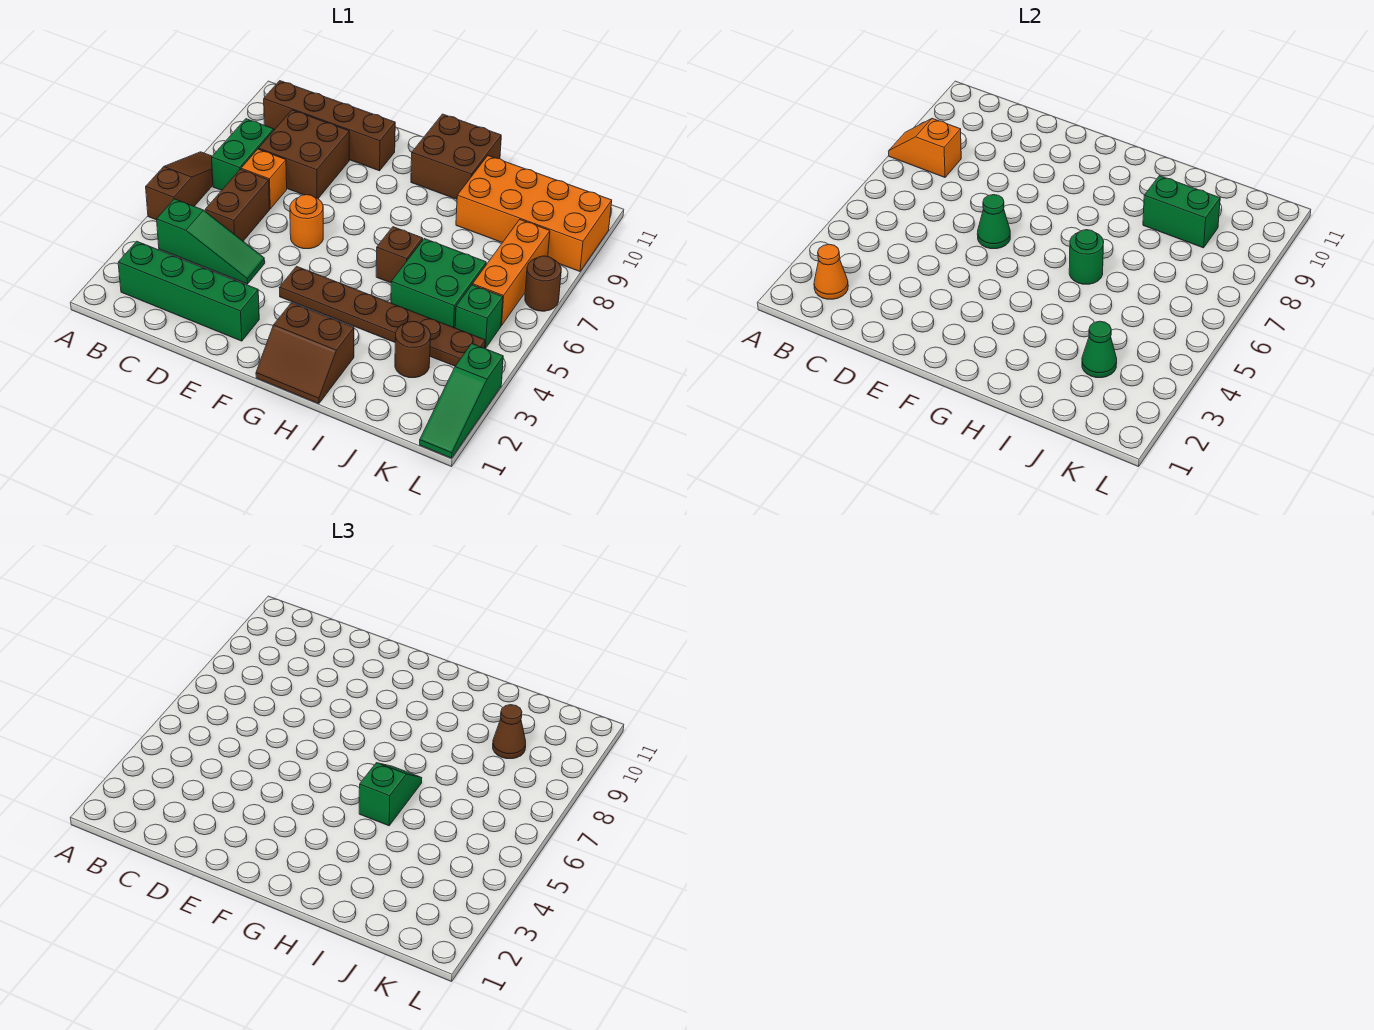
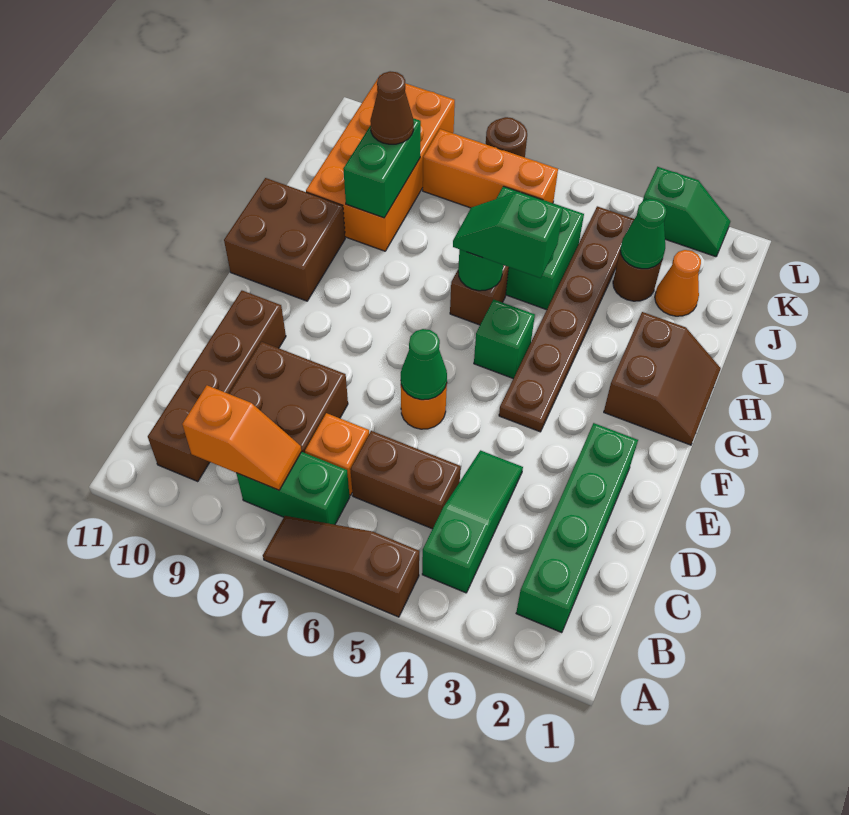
orange slope A8:B8 level 2 top B -> orange slope B8:B9 level 2 top 9
orange cone B2 level 2 -> orange cone J2 level 1
green brick K5 level 1 -> green brick G5 level 1
green slope L1:L3 level 1 top 3 -> green slope L2:L3 level 1 top 3

